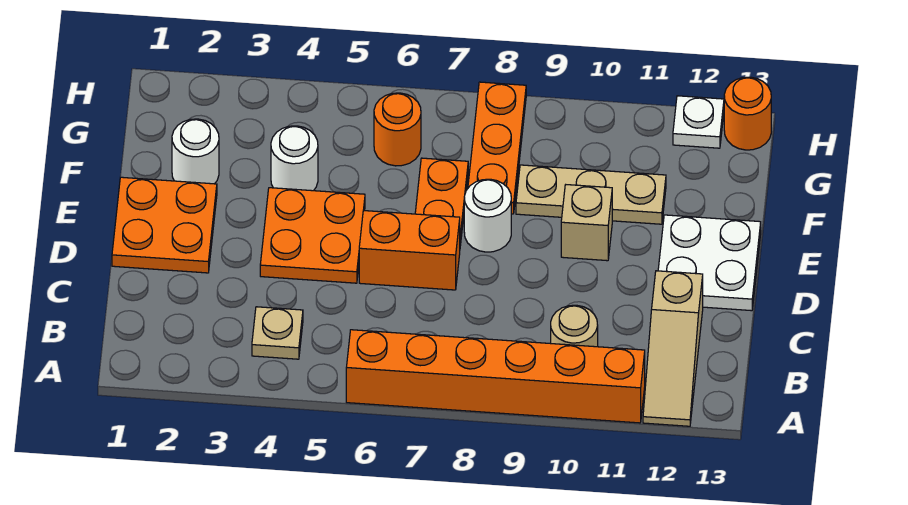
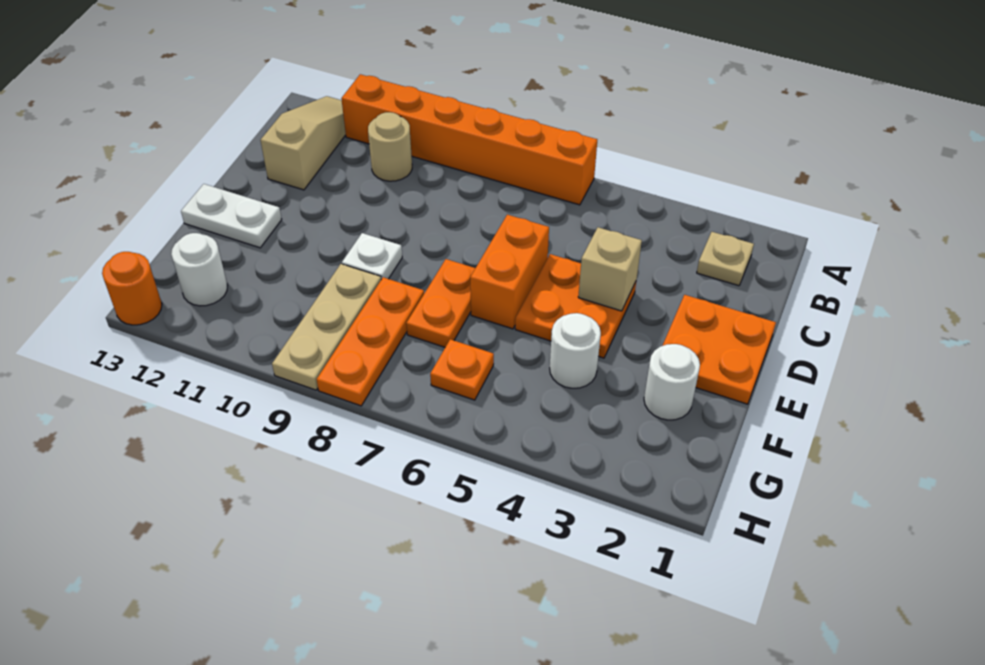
tan plate B4 level 1 -> tan plate B2 level 1
orange brick D6:D7 level 1 -> orange brick D6:E6 level 1
white plate D12:E13 level 1 -> white plate E12:E13 level 1
white round brick E8 level 1 -> white round brick G12 level 1
tan brick E10 level 1 -> tan brick D4 level 2
tan plate F9:F11 level 1 -> tan plate F9:H9 level 1
orange round brick G6 level 1 -> orange plate G6 level 1
white plate H12 level 1 -> white plate E9 level 1

